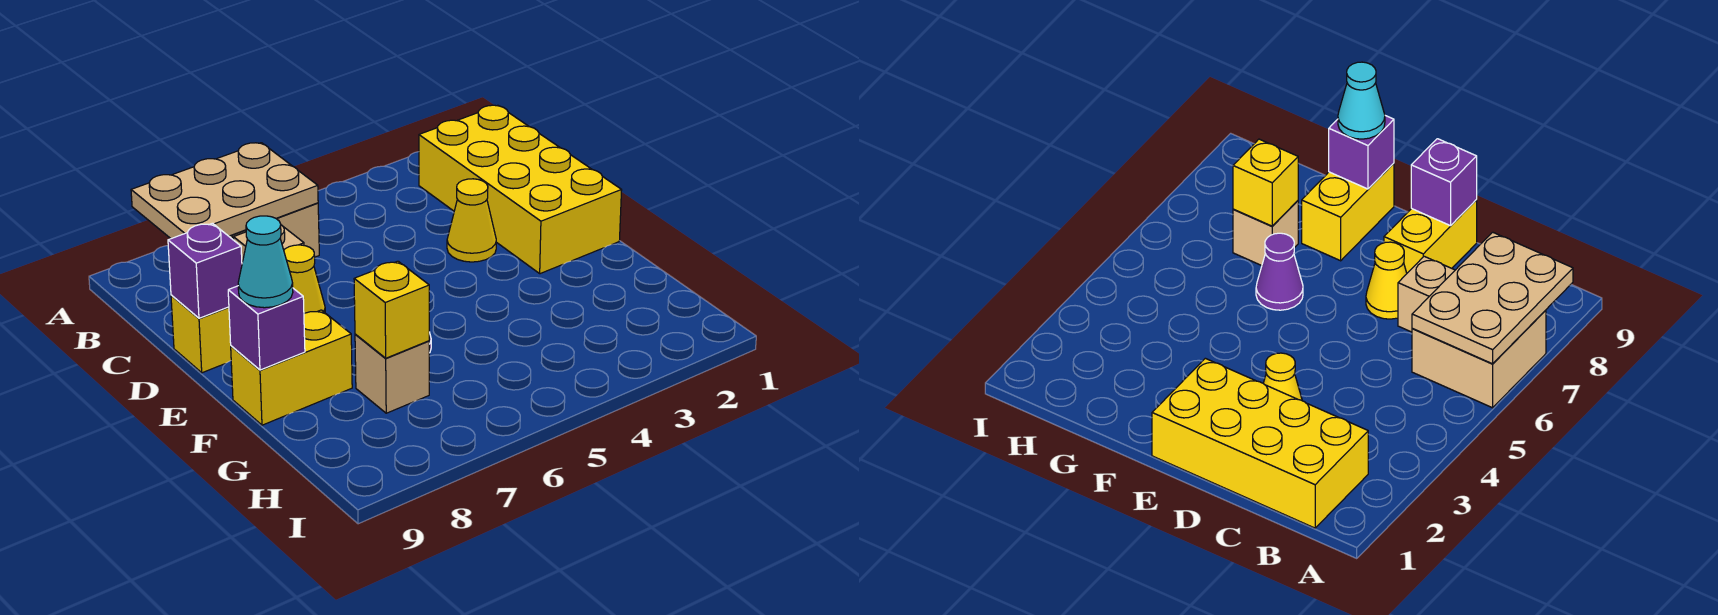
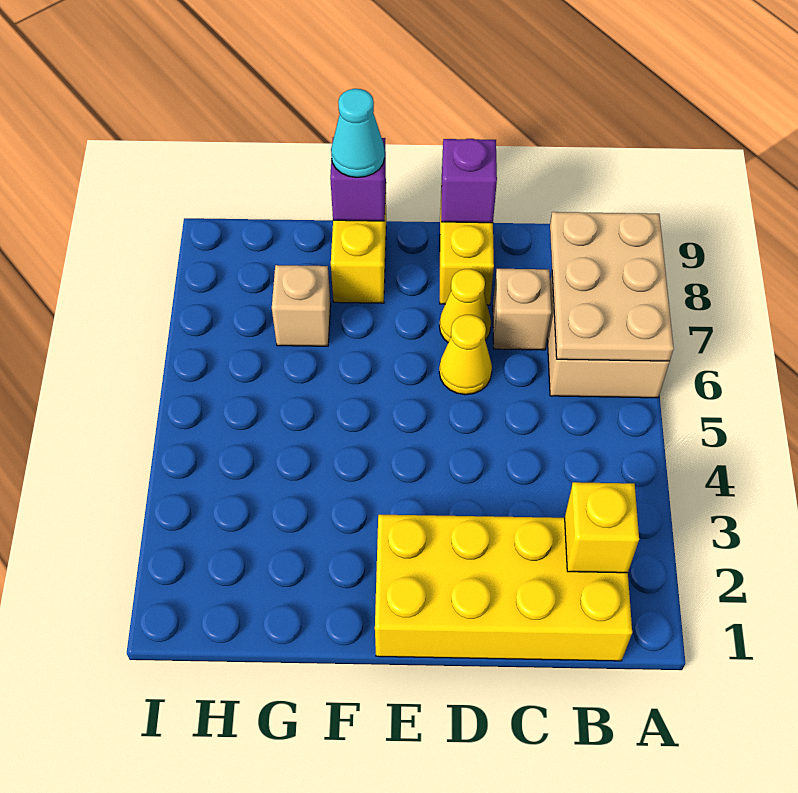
yellow cone D3 level 1 -> yellow cone D6 level 1
purple cone F6 level 1 -> none
yellow brick G7 level 2 -> yellow brick B2 level 2

